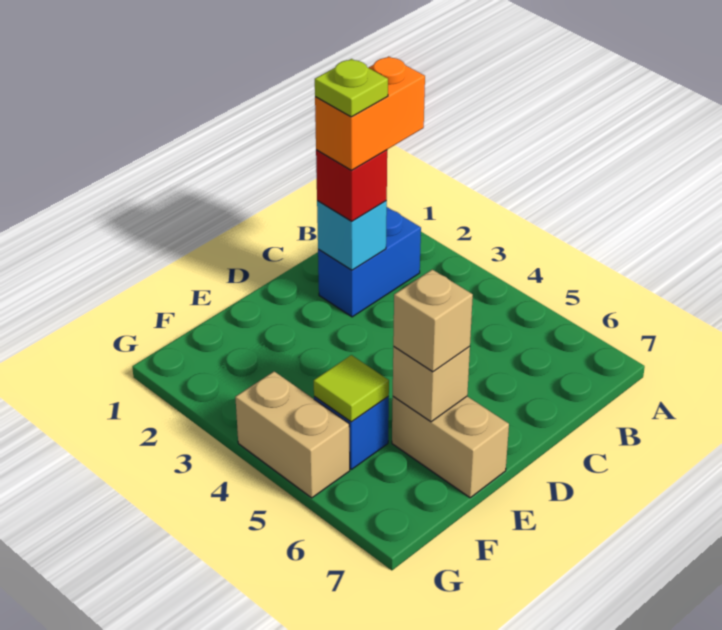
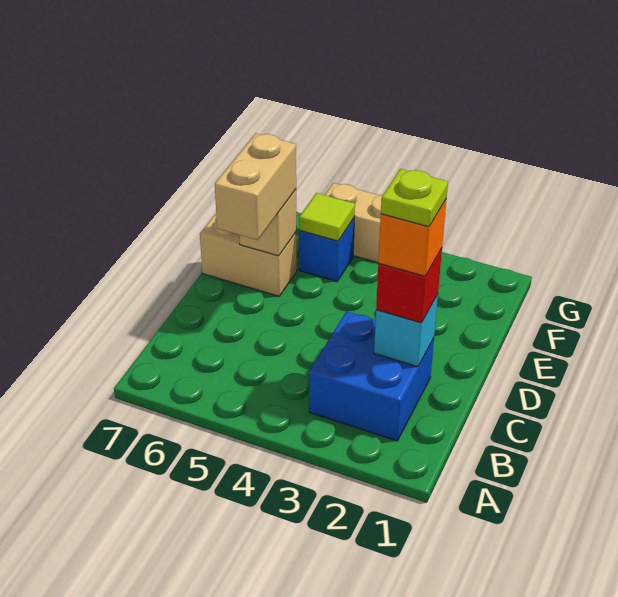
blue brick B2:C2 level 1 -> blue brick B2:C3 level 1
orange brick B2:C2 level 4 -> orange brick C2 level 4
tan brick E6 level 3 -> tan brick D6:E6 level 3

